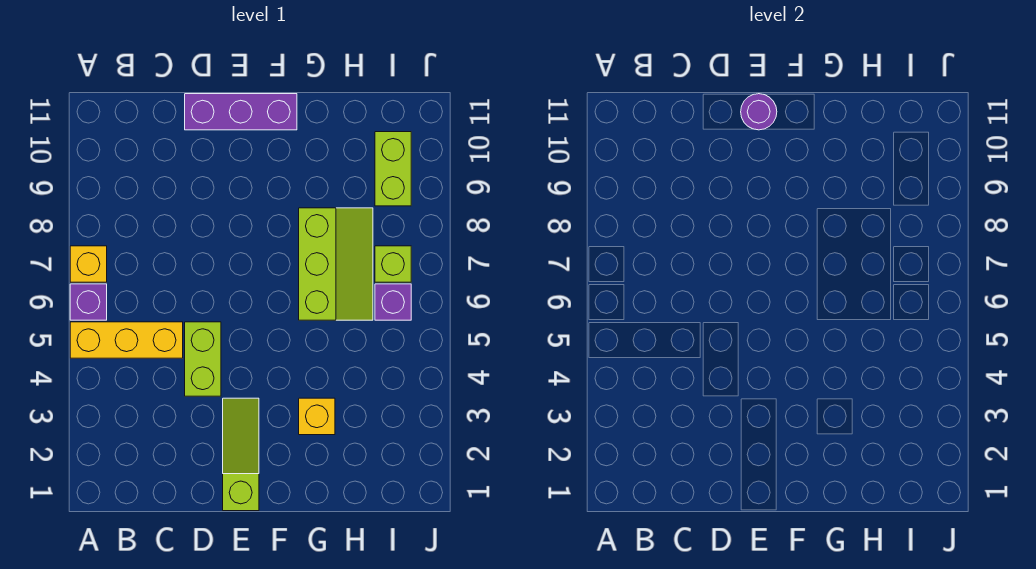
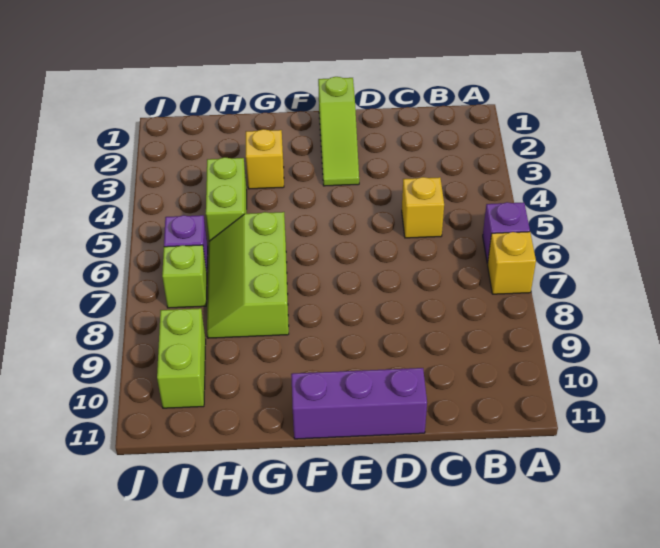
yellow brick A5:C5 level 1 -> yellow brick C5 level 1
lime brick D4:D5 level 1 -> lime brick H4:H5 level 1
purple round brick E11 level 2 -> none

